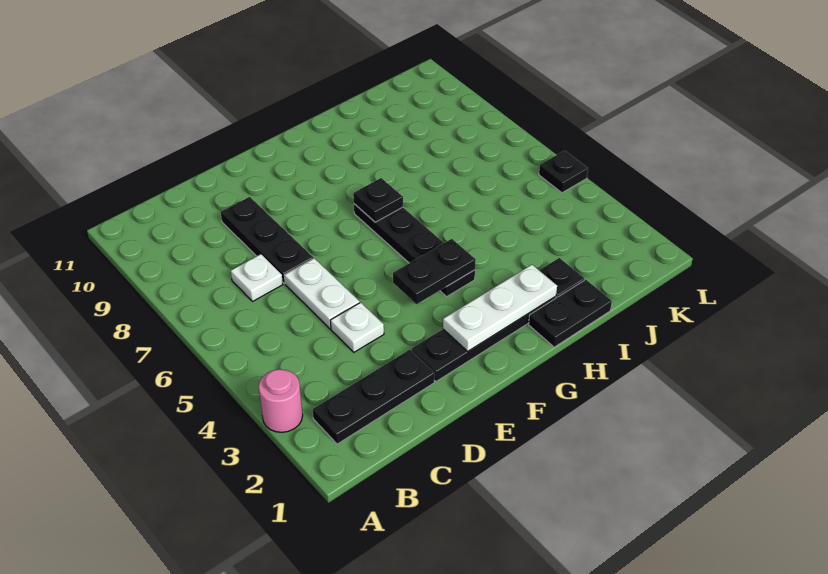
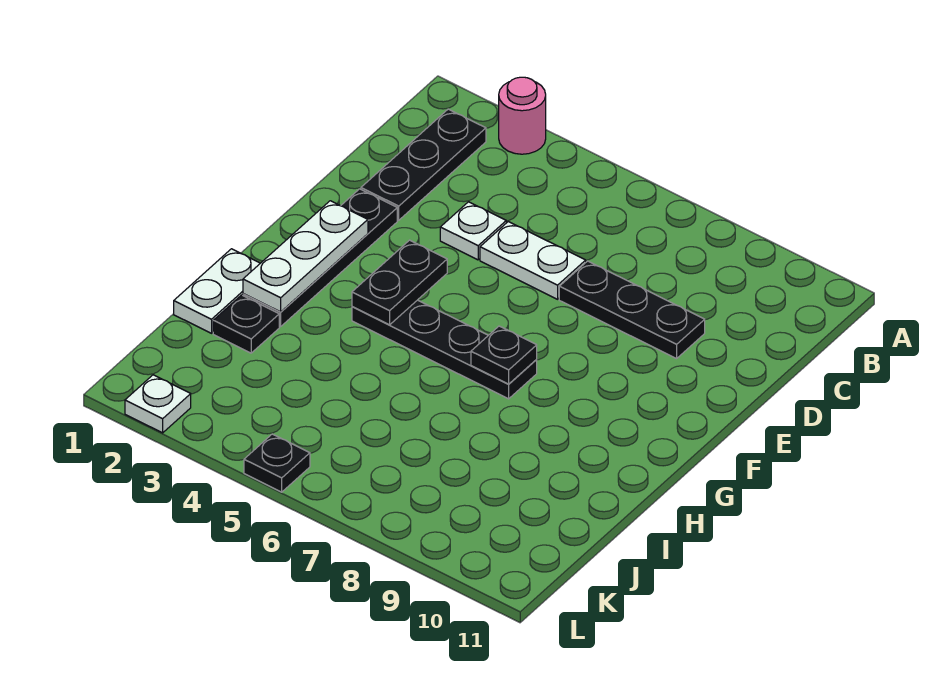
white plate C7 level 1 -> white plate L2 level 1
black plate H1:I1 level 1 -> white plate H1:I1 level 1

